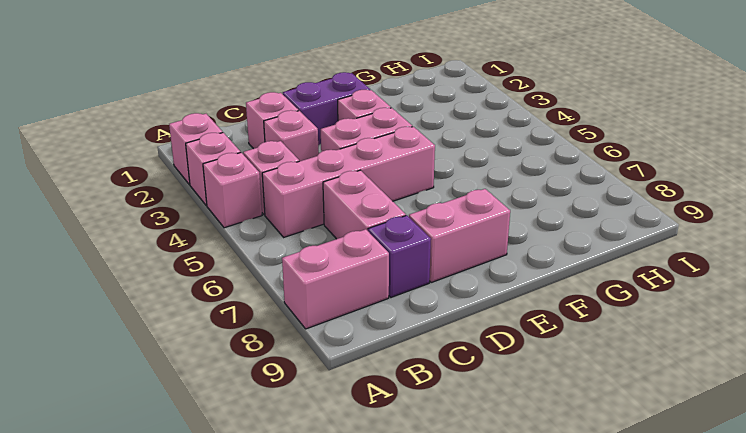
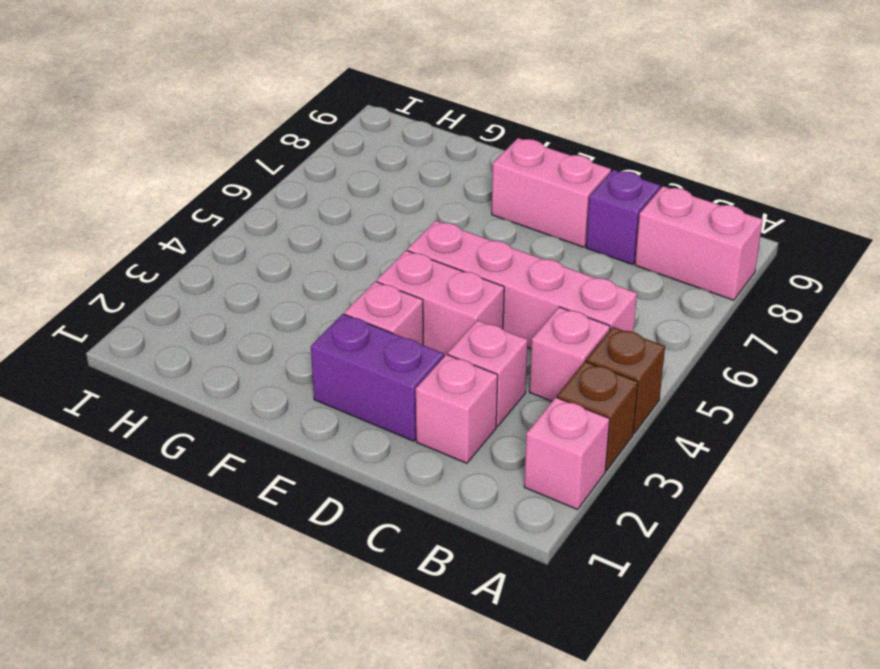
pink brick A3 level 1 -> brown brick A3 level 1
pink brick A4 level 1 -> brown brick A4 level 1
pink brick C6:C7 level 1 -> none

